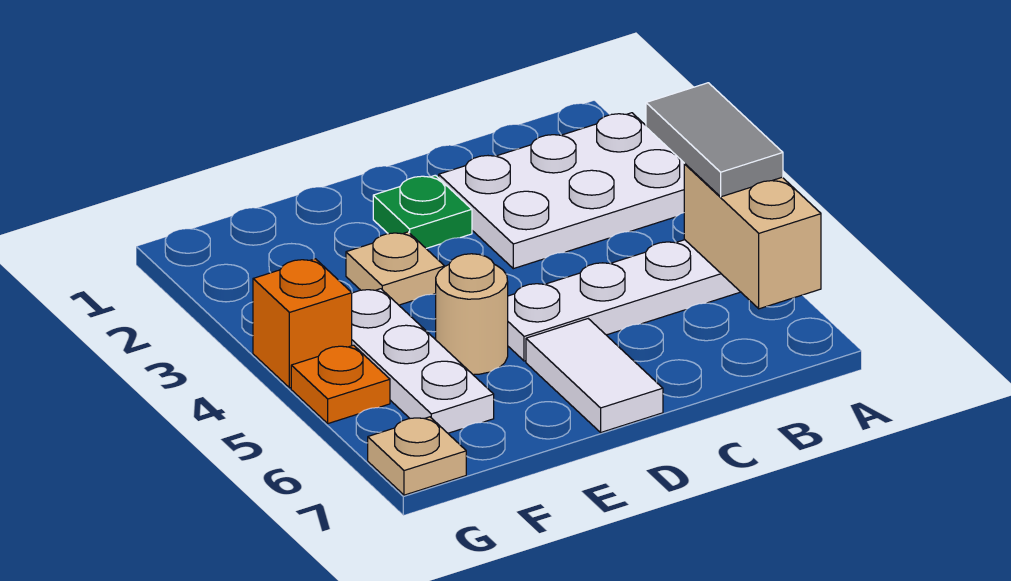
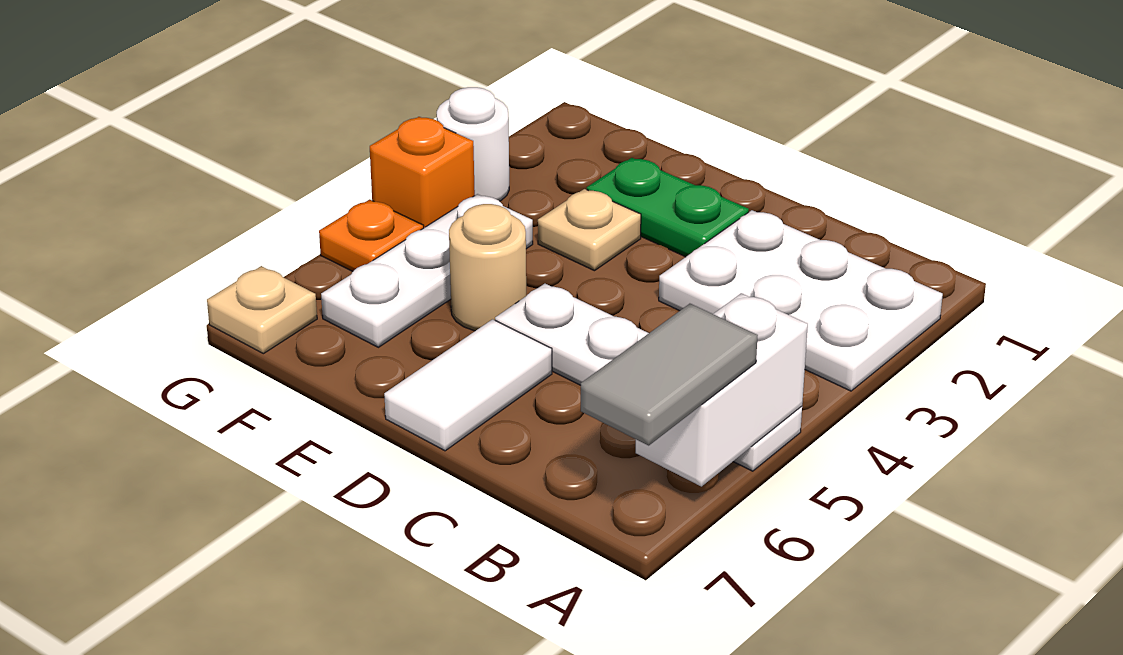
grey tile A4:A5 level 3 -> grey tile A6:A7 level 3
tan brick A5:A6 level 2 -> white brick A5:A6 level 2
green plate D2 level 1 -> green plate D2:E2 level 1
none -> white round brick G3 level 1

